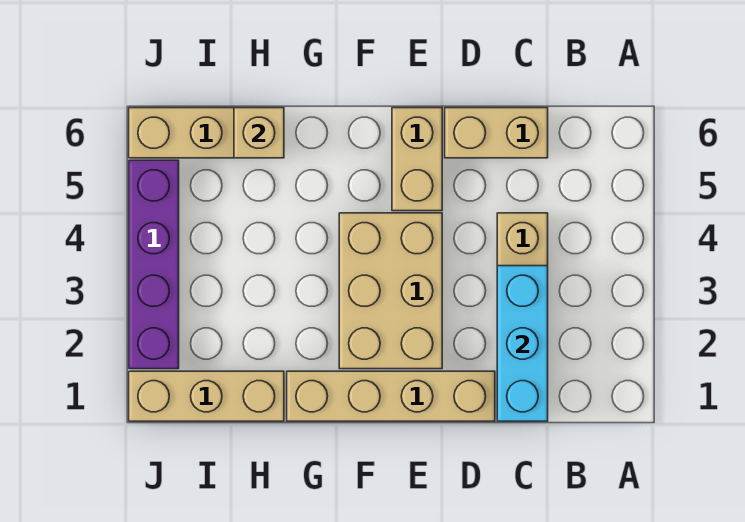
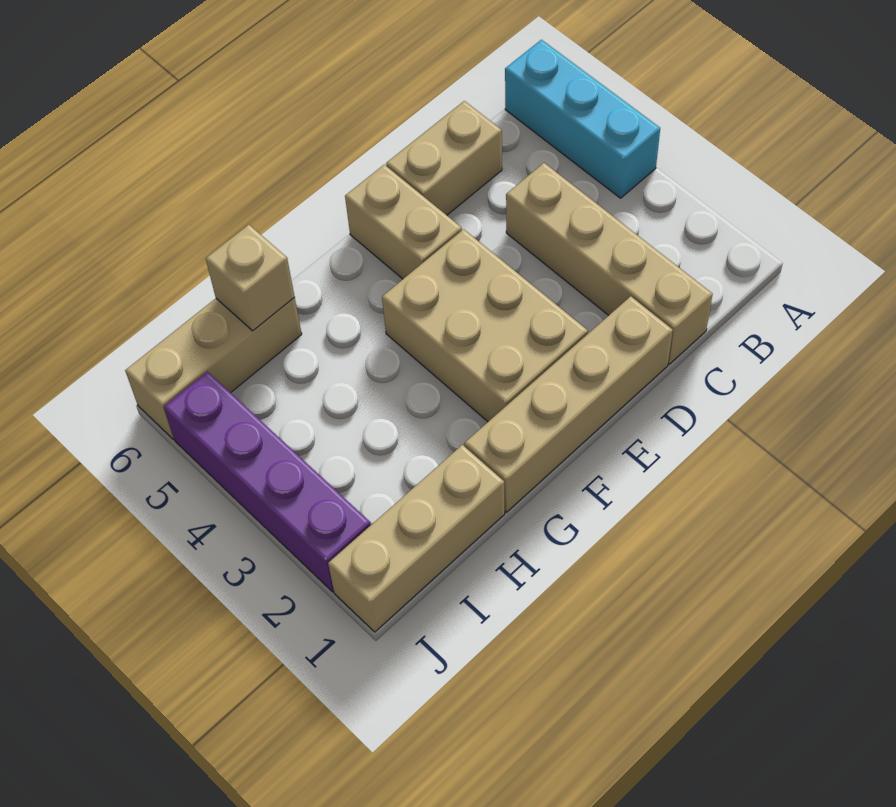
cyan brick C1:C3 level 2 -> cyan brick A4:A6 level 1

